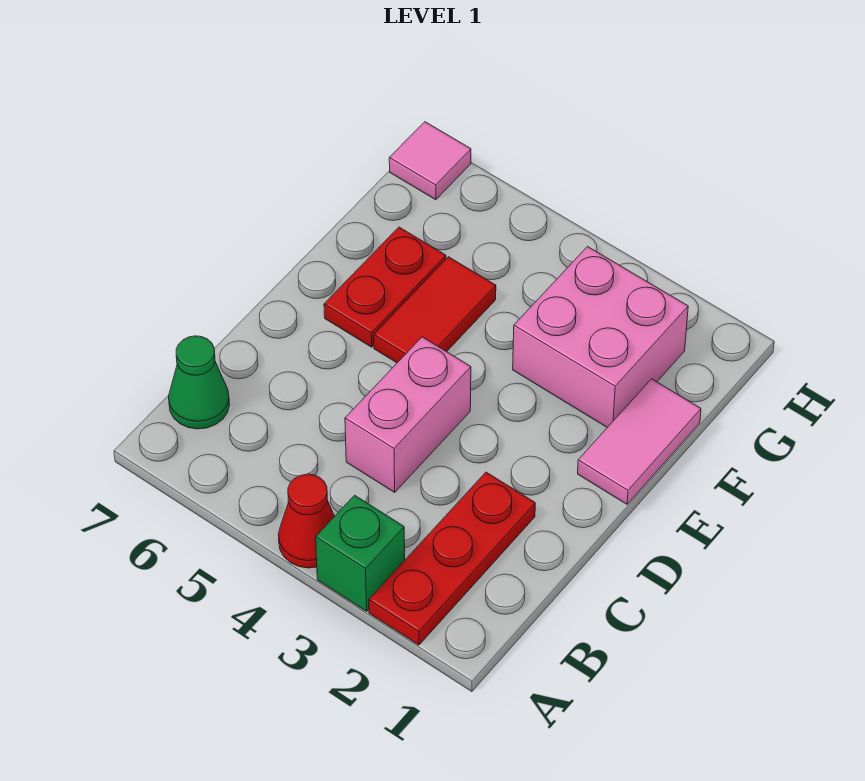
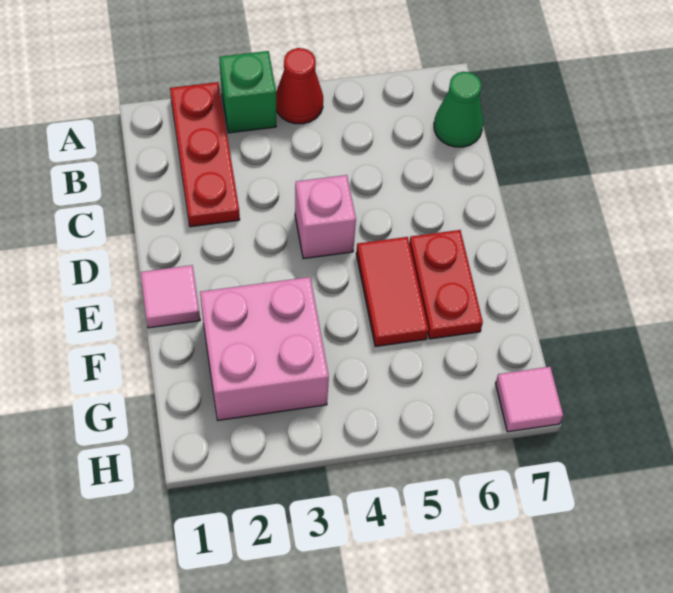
pink brick C4:D4 level 1 -> pink brick D4 level 1
pink tile E1:F1 level 1 -> pink tile E1 level 1

